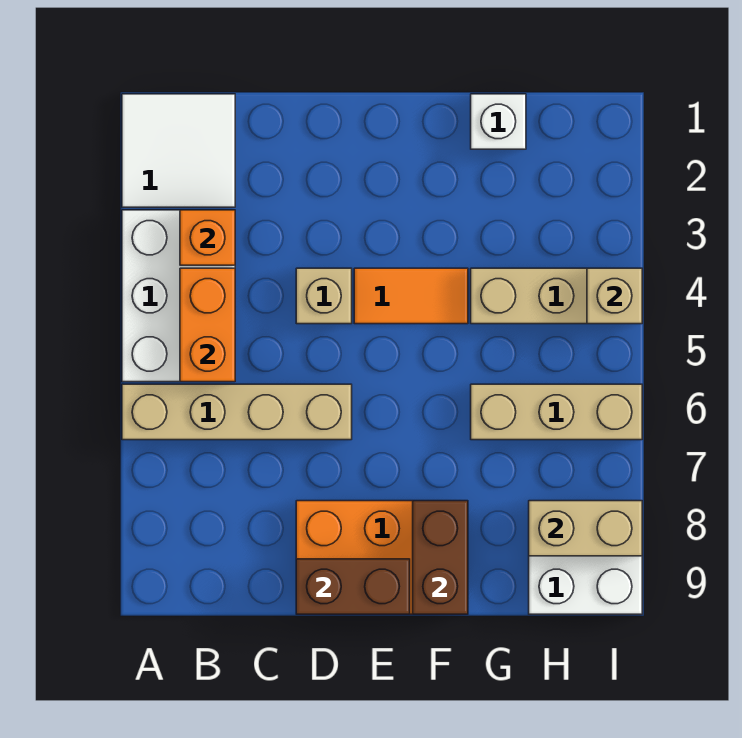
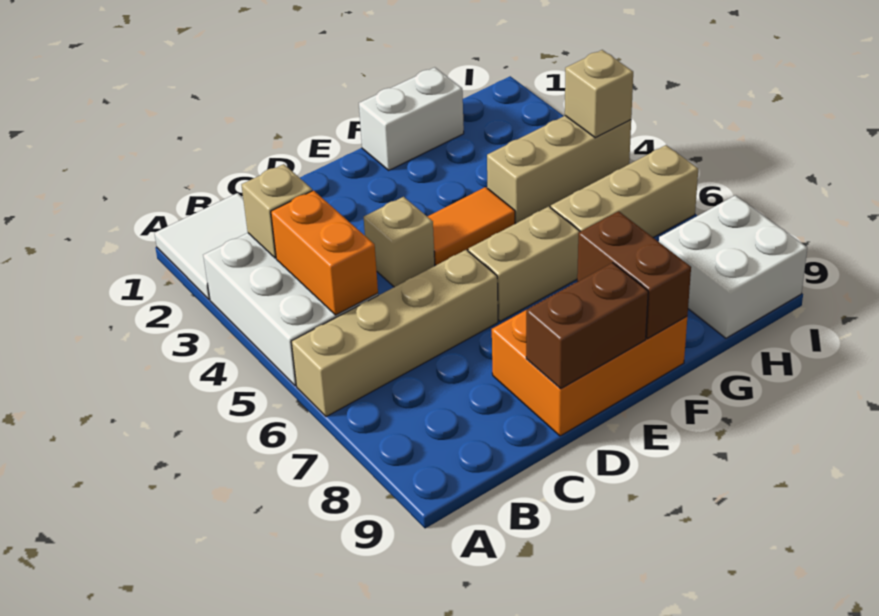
orange brick B3 level 2 -> tan brick B3 level 2
white brick G1 level 1 -> white brick F1:G1 level 1
tan brick H8:I8 level 2 -> tan brick E6:F6 level 1

